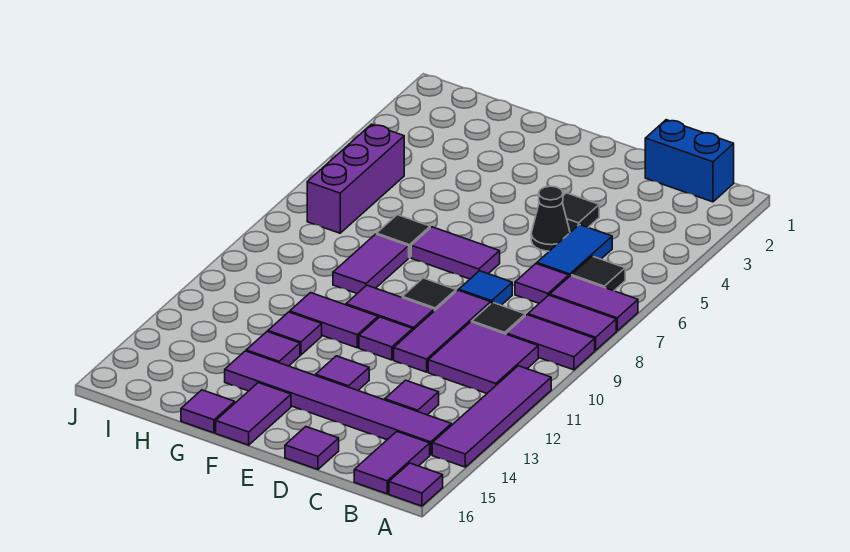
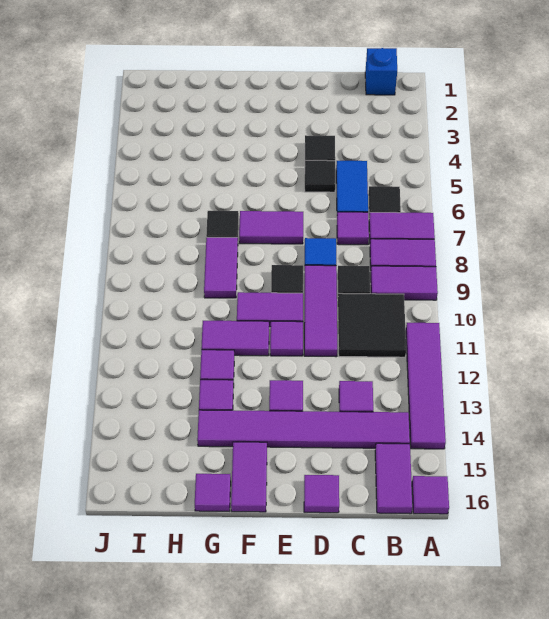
blue brick B1:C1 level 1 -> blue brick B1 level 1
purple tile B10:C11 level 1 -> black tile B10:C11 level 1
black cone D5 level 1 -> black tile D5 level 1
purple brick I5:I7 level 1 -> none

